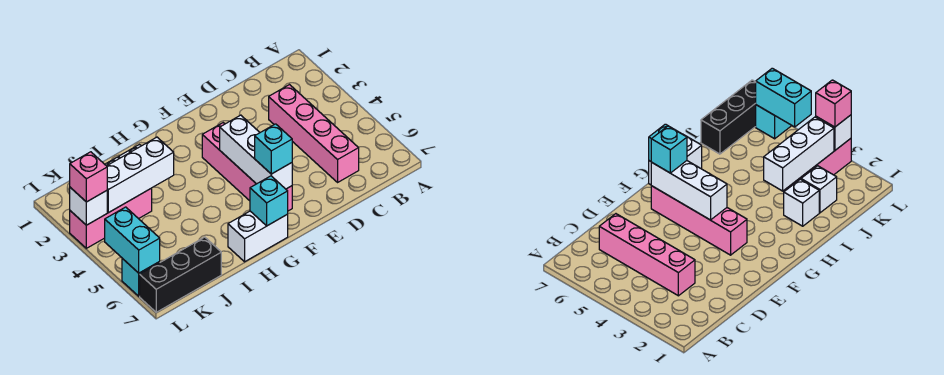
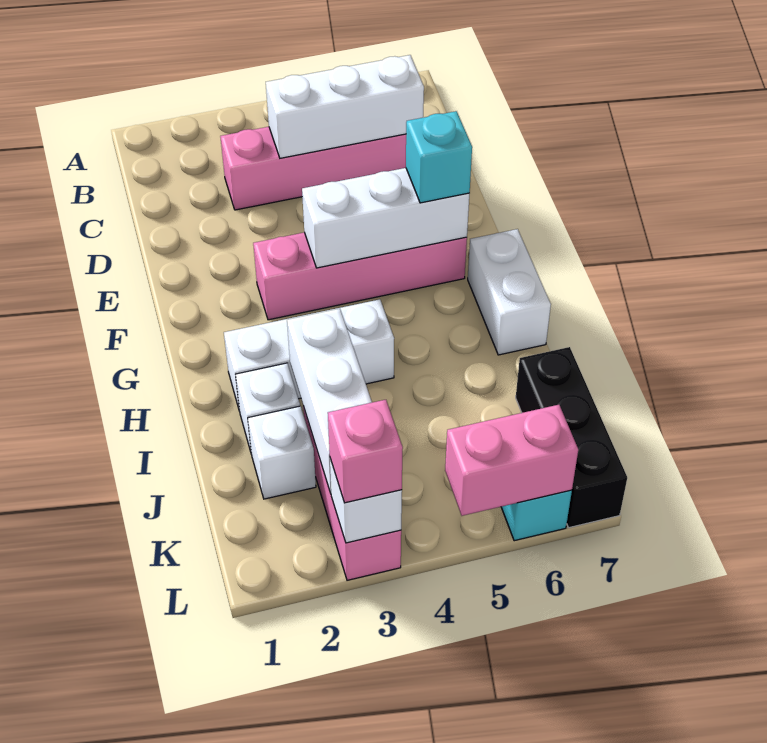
none -> white brick C4:C6 level 2
cyan brick G7 level 2 -> none
none -> white brick H2:H4 level 1
cyan brick L5:L6 level 2 -> pink brick L5:L6 level 2

